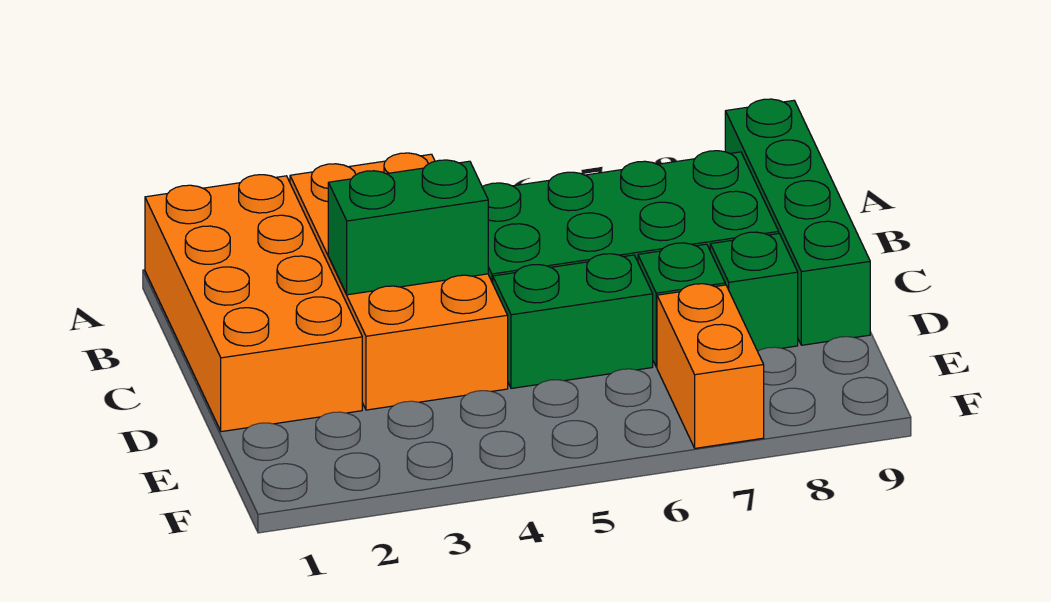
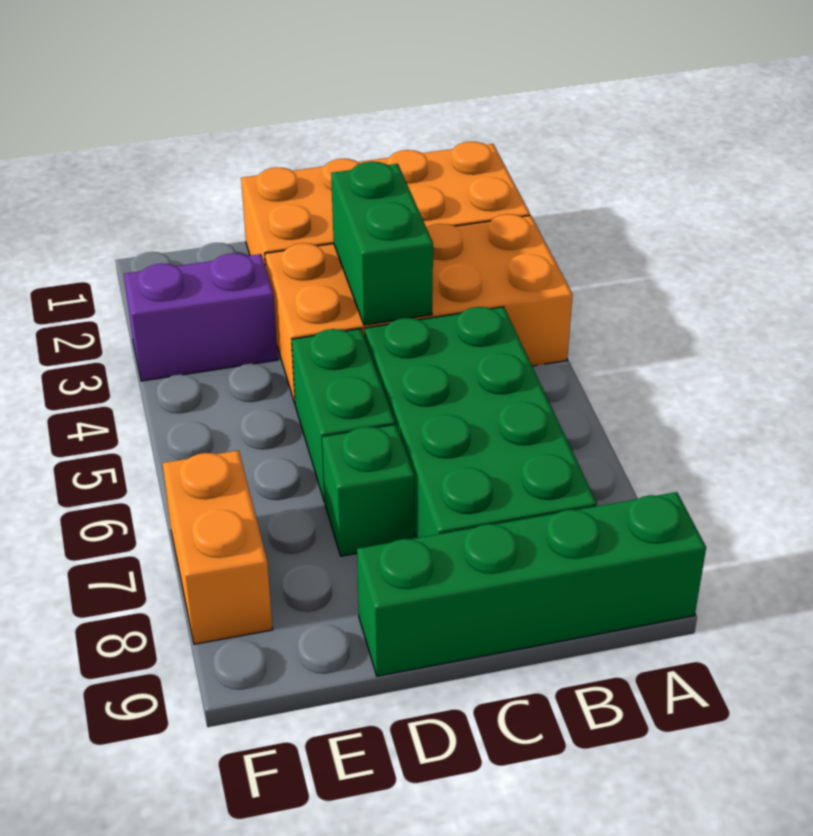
green brick D8 level 1 -> none
none -> purple brick E3:F3 level 1
orange brick E7:F7 level 1 -> orange brick F7:F8 level 1

